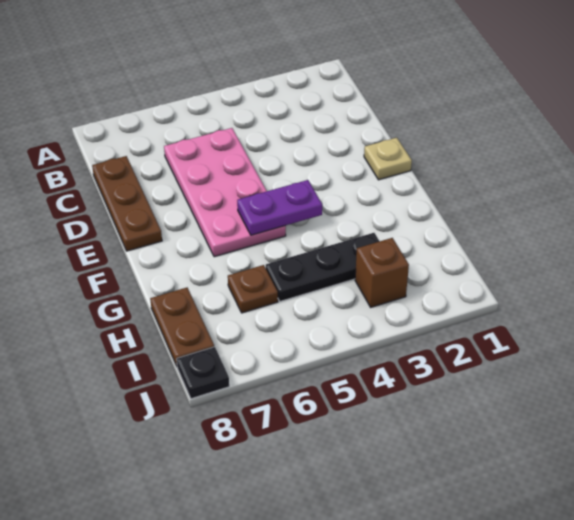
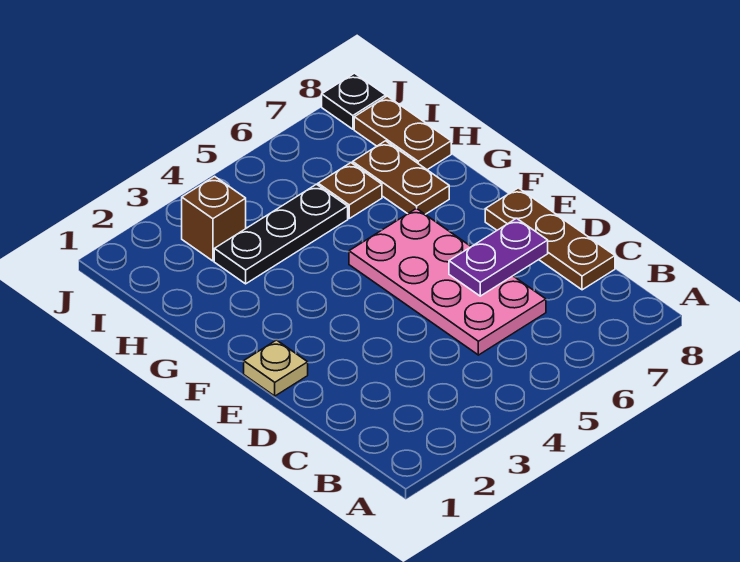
purple plate F4:F5 level 2 -> purple plate D6:D7 level 2
none -> brown plate G7:H7 level 1

